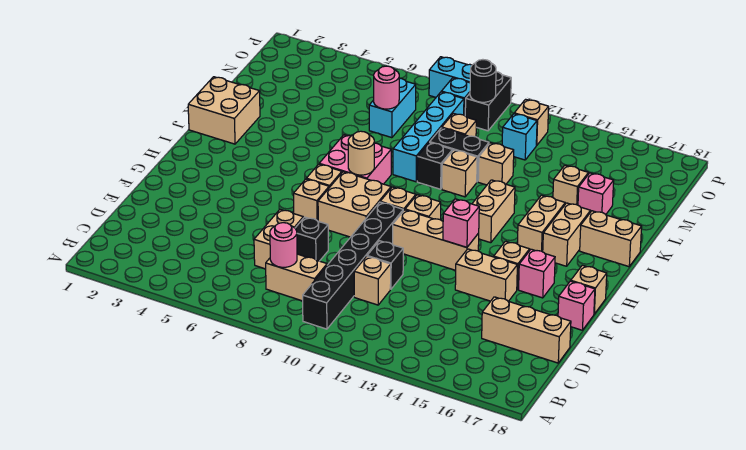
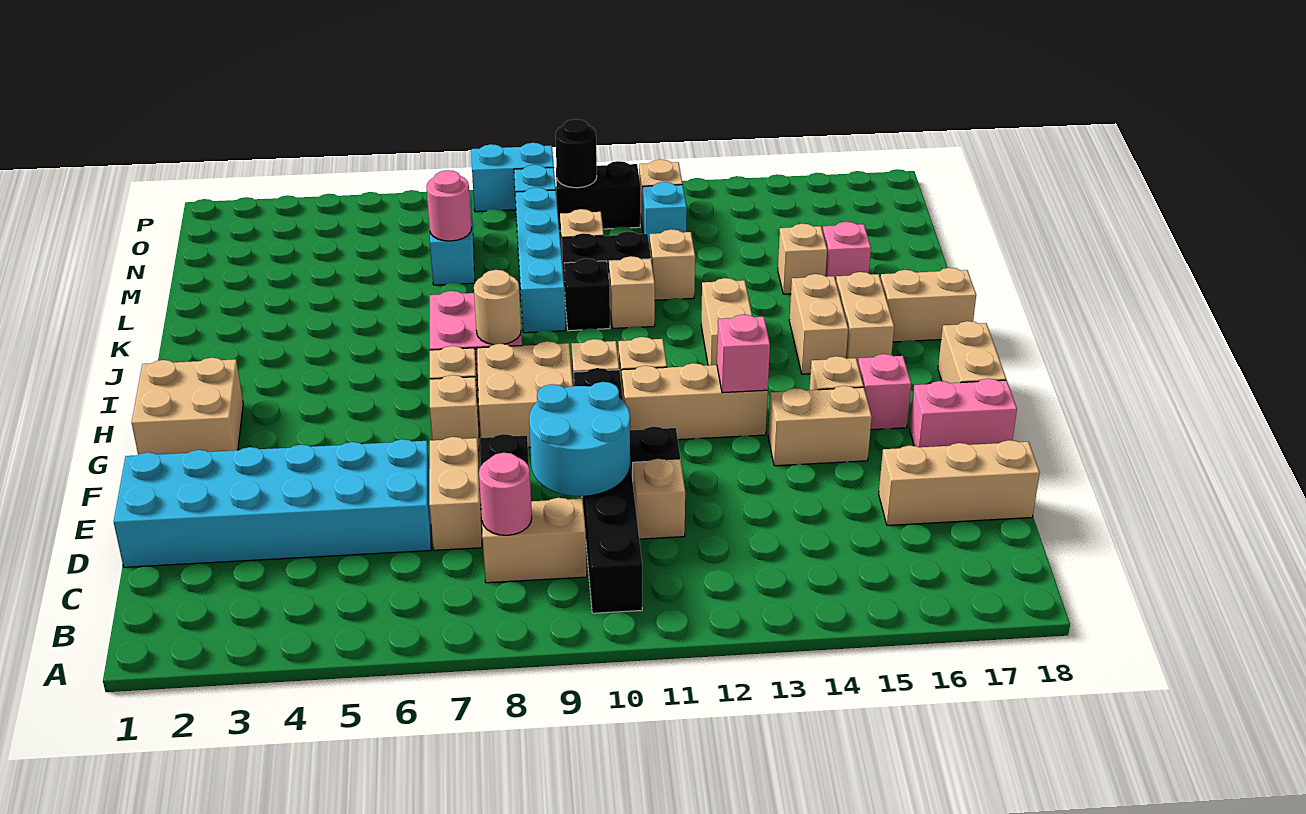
none -> cyan brick D1:E6 level 1
none -> cyan round brick D9:E10 level 2
pink brick F18 level 1 -> pink brick F17:F18 level 1
tan brick G18 level 1 -> tan brick G18:H18 level 1
tan brick J1:K2 level 1 -> tan brick G1:H2 level 1
black brick O10:P10 level 1 -> black brick O10:O11 level 1

